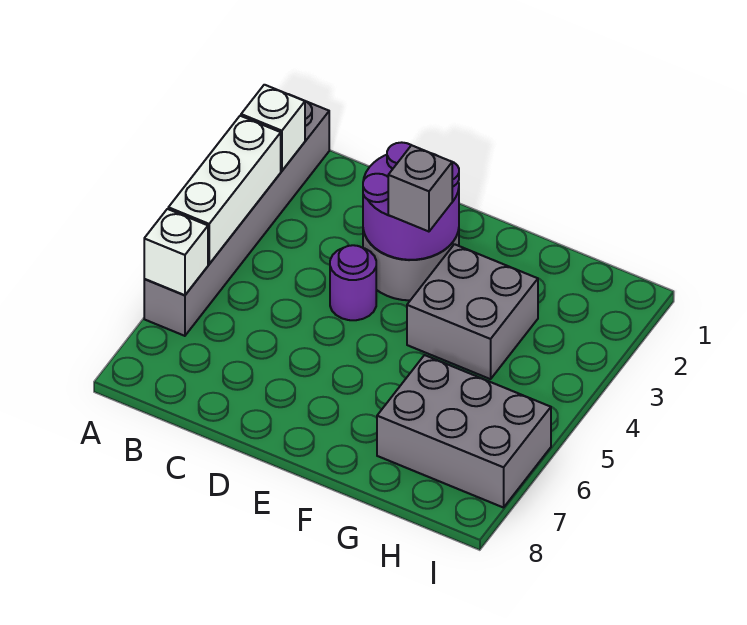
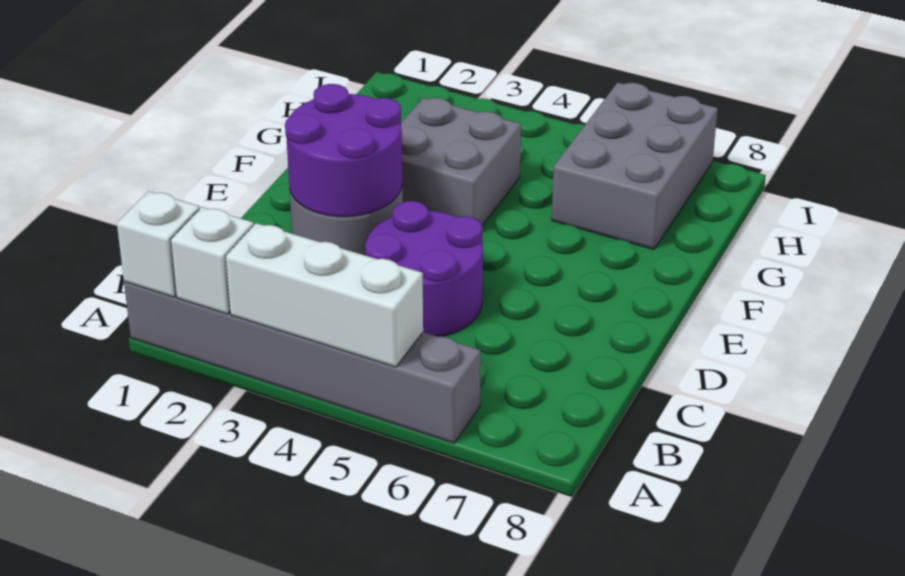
white brick A6 level 2 -> white brick A1 level 2
purple round brick D4 level 1 -> purple round brick C4:D5 level 1
grey brick E3 level 3 -> none

